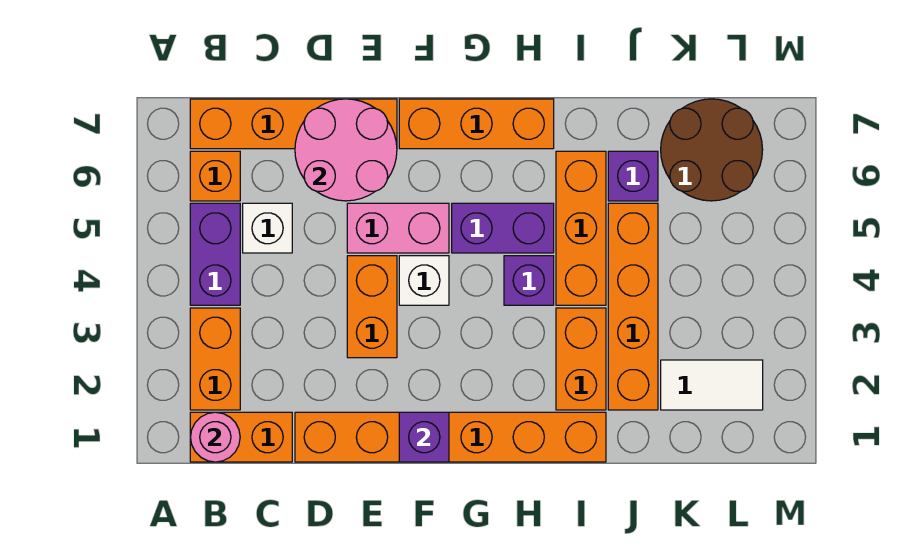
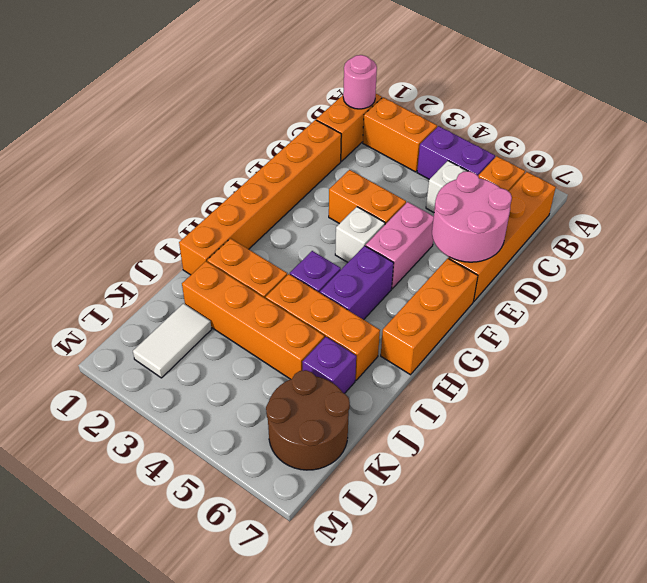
purple brick F1 level 2 -> none

